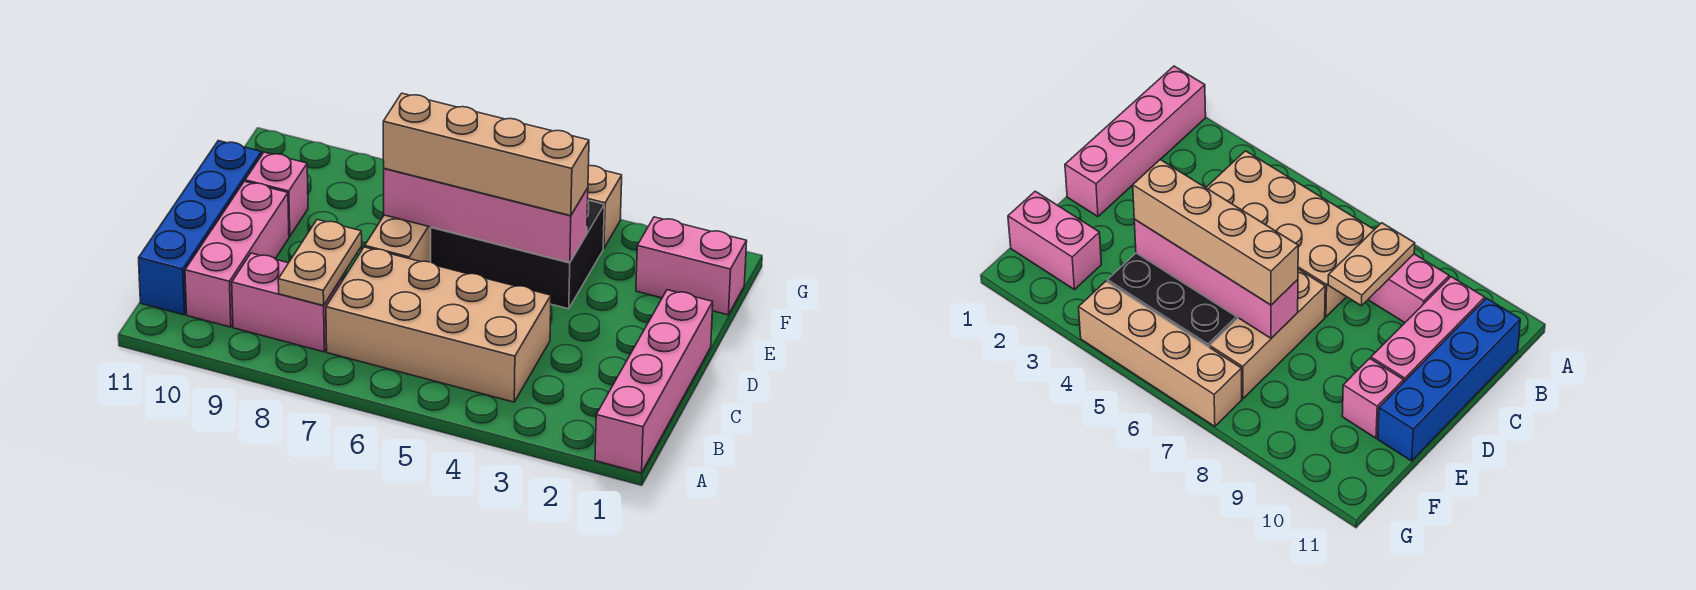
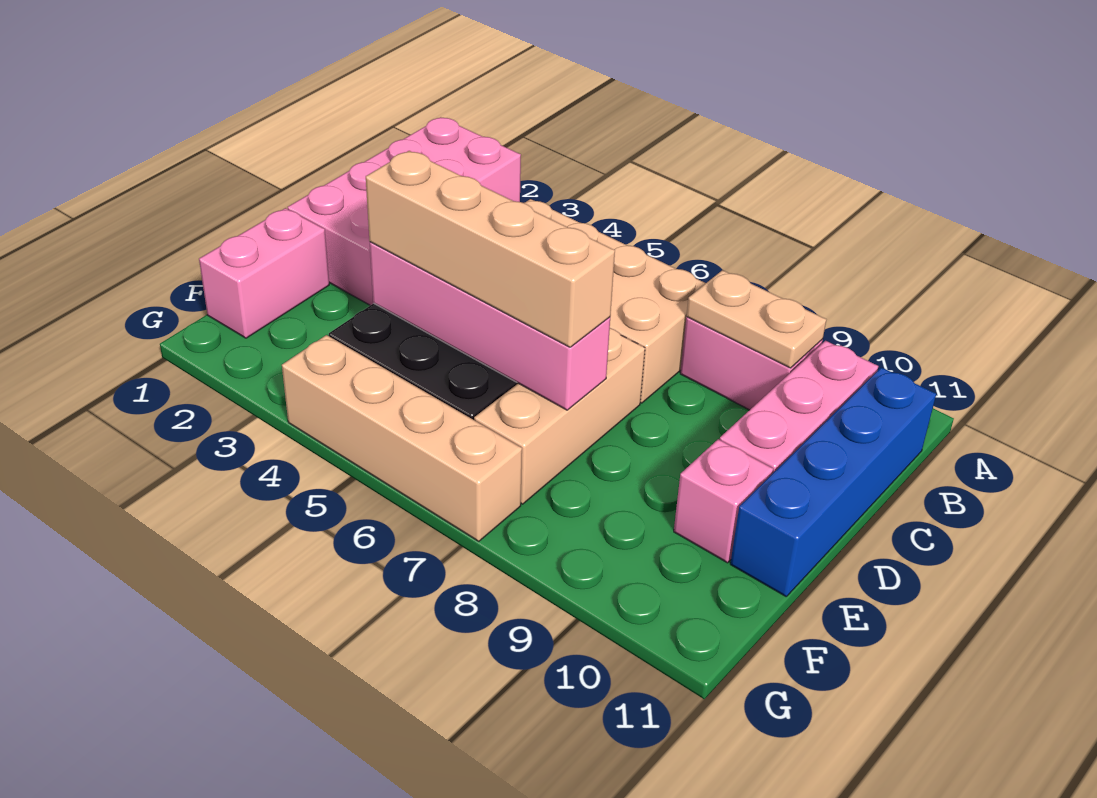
pink brick A1:D1 level 1 -> pink brick A1:D2 level 1
tan plate B8:C8 level 2 -> tan plate B8:B9 level 2
pink brick F1:F2 level 1 -> pink brick E1:F1 level 1

